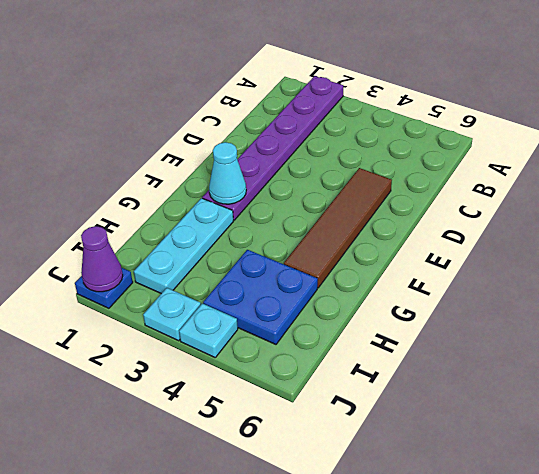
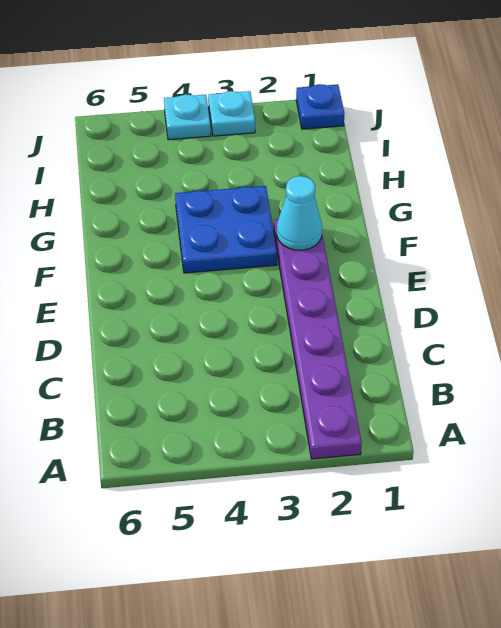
brown tile D5:G5 level 1 -> none
cyan plate G2:I2 level 1 -> none
blue plate H4:I5 level 1 -> blue plate F3:G4 level 1
purple cone J1 level 2 -> none

